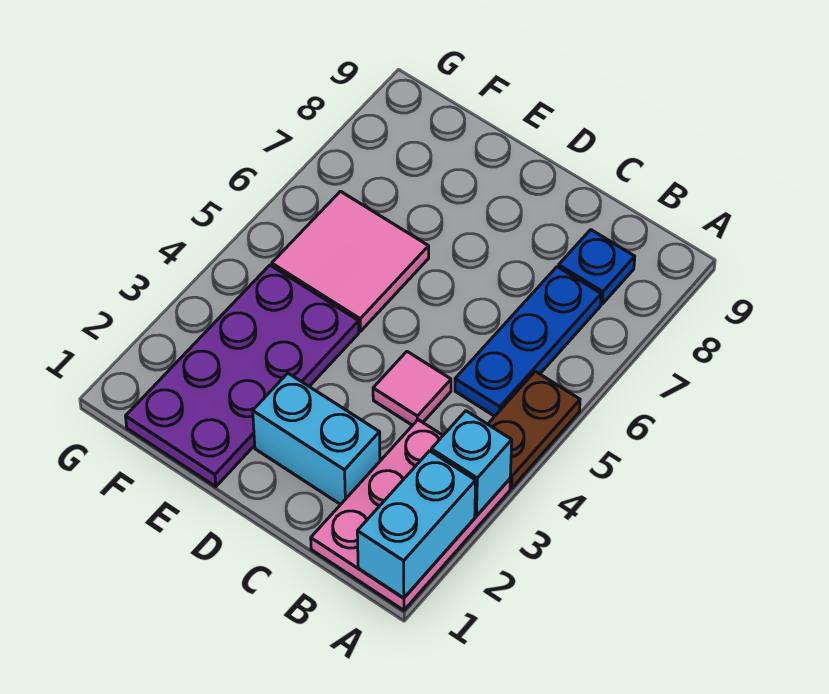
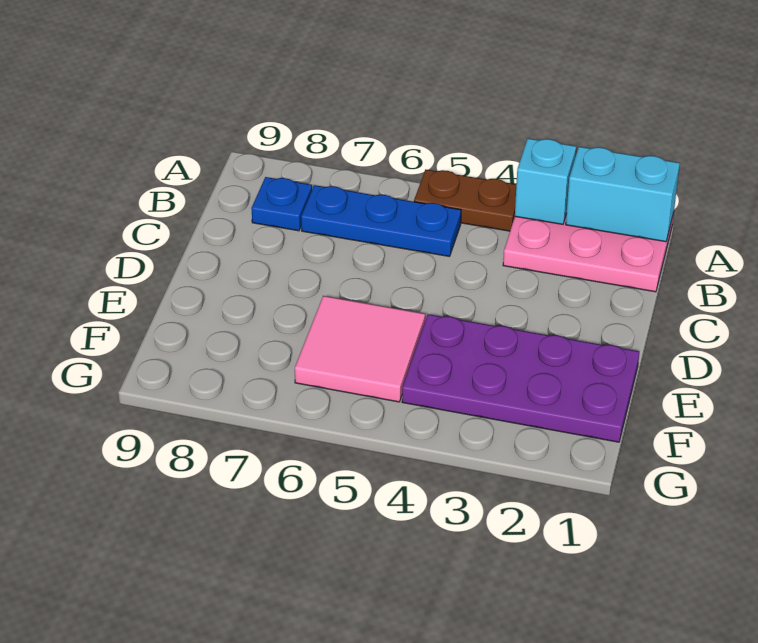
cyan brick C2:D2 level 1 -> none
pink tile C4 level 1 -> none

